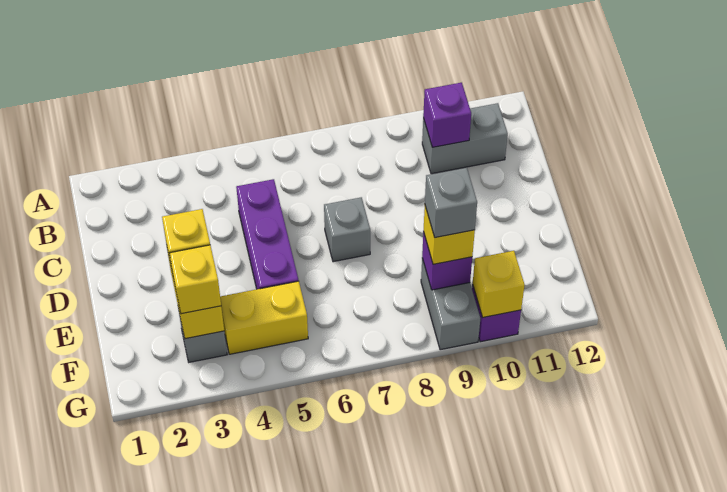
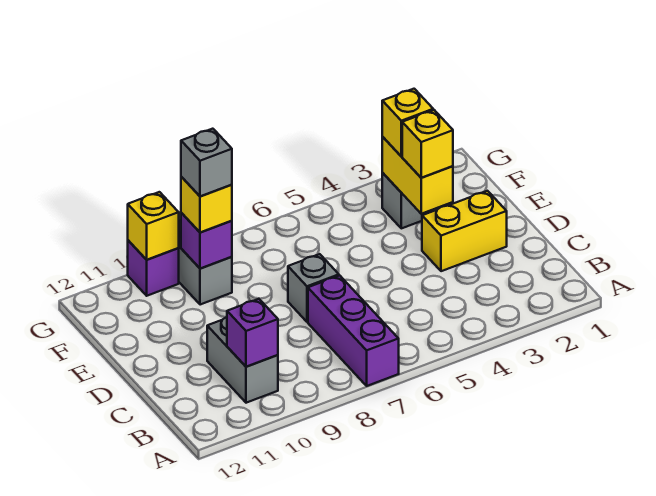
grey brick B10:B11 level 1 -> grey brick B10:C10 level 1
purple brick C5:E5 level 1 -> purple brick A7:C7 level 1
yellow brick F4:F5 level 1 -> yellow brick D2:D3 level 1

